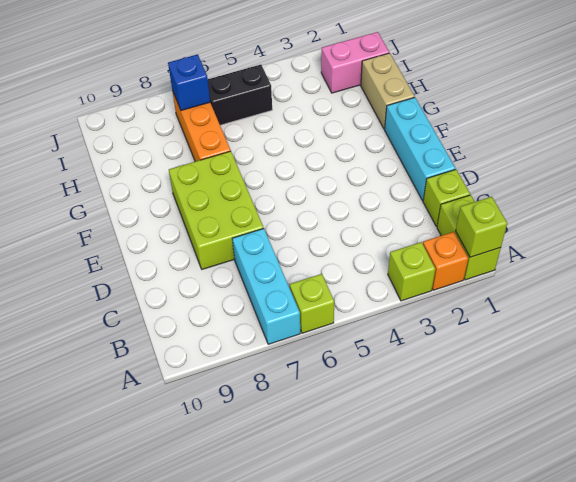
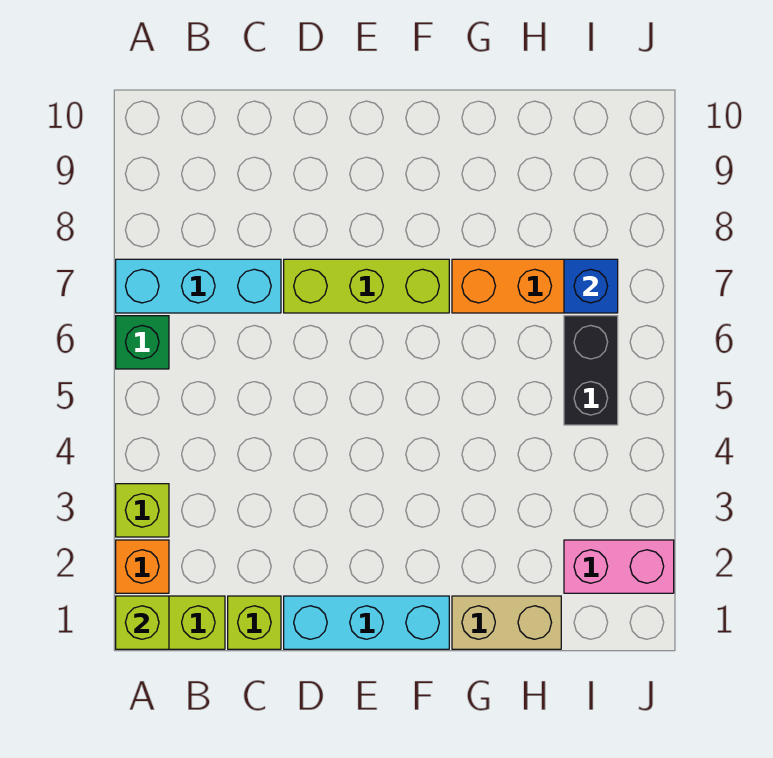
lime brick A6 level 1 -> green brick A6 level 1
lime brick D7:F8 level 1 -> lime brick D7:F7 level 1
pink brick I1:I2 level 1 -> pink brick I2:J2 level 1

